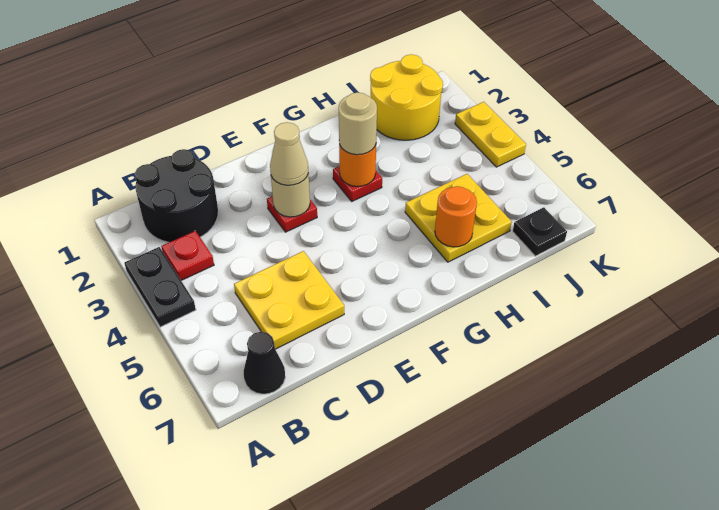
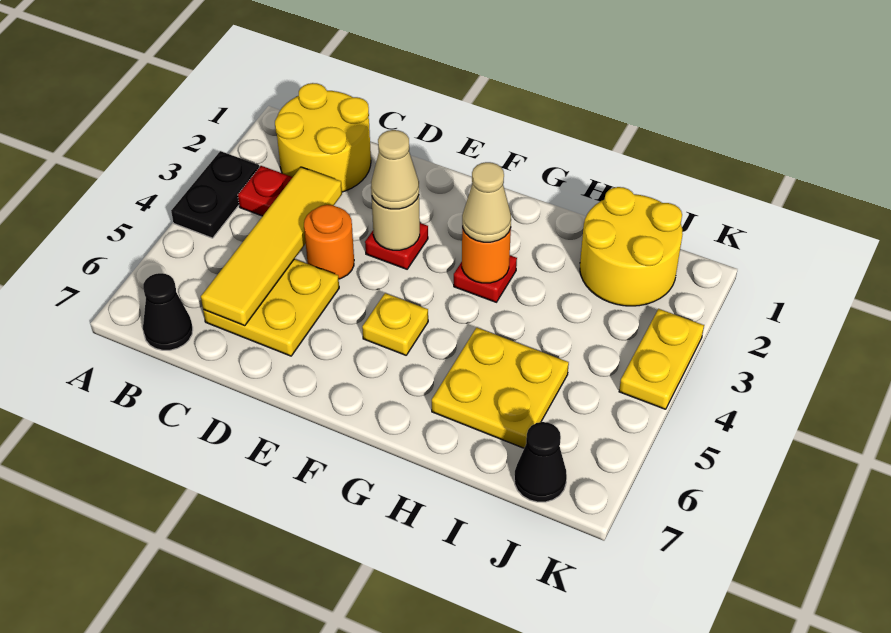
black round brick B1:C2 level 1 -> yellow round brick B1:C2 level 1
none -> yellow tile C3:C6 level 2
none -> yellow plate F5 level 1
tan round brick G3 level 3 -> tan cone G3 level 3
orange round brick H6 level 2 -> orange round brick D4 level 1
black plate J7 level 1 -> black cone J7 level 1

